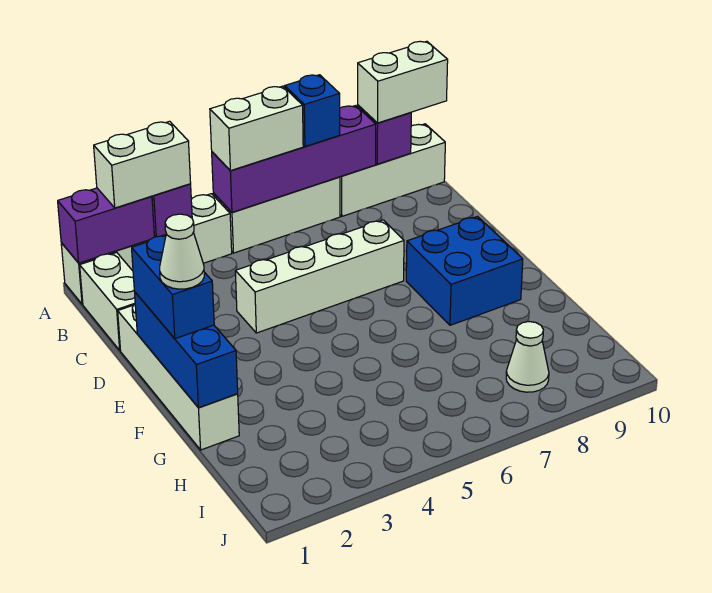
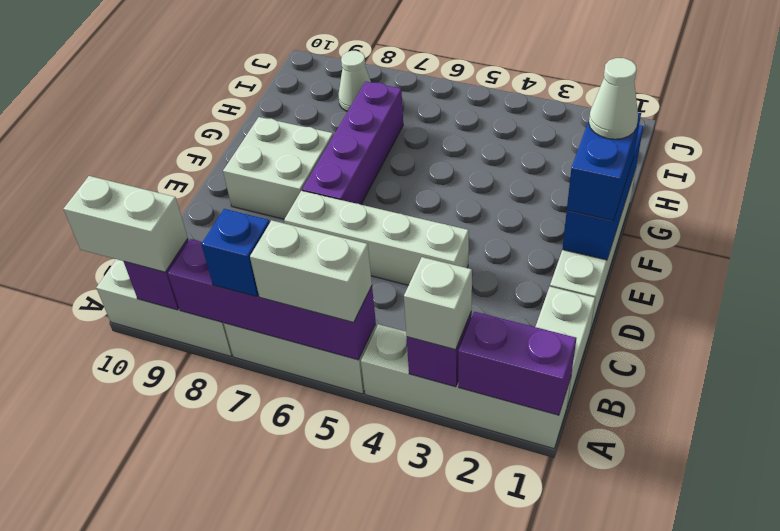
white brick A2:A3 level 3 -> white brick A3 level 3
none -> purple brick E7:H7 level 1
blue brick E8:F9 level 1 -> white brick E8:F9 level 1

